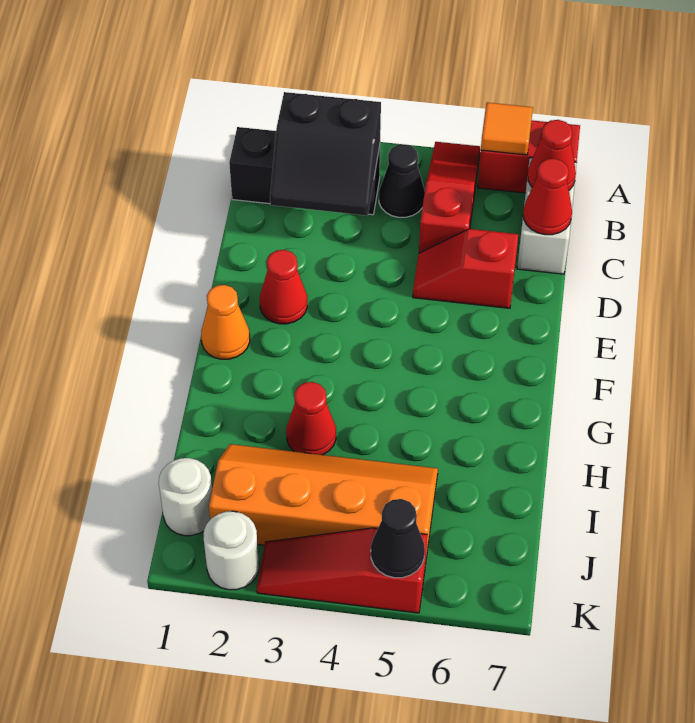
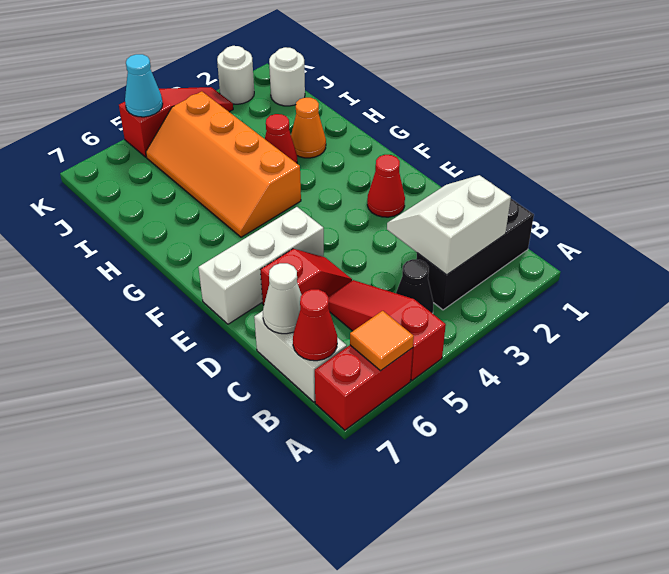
red slope A5:C5 level 1 top C -> red slope A5:C5 level 1 top A
black slope B2:C3 level 2 top B -> white slope B2:C3 level 2 top B
red cone C7 level 2 -> white cone C7 level 2
none -> white brick E5:E7 level 1
orange cone F1 level 1 -> orange cone H2 level 1
orange slope I2:J5 level 1 top J -> orange slope G4:J5 level 1 top 4
black cone K5 level 2 -> cyan cone K5 level 2

